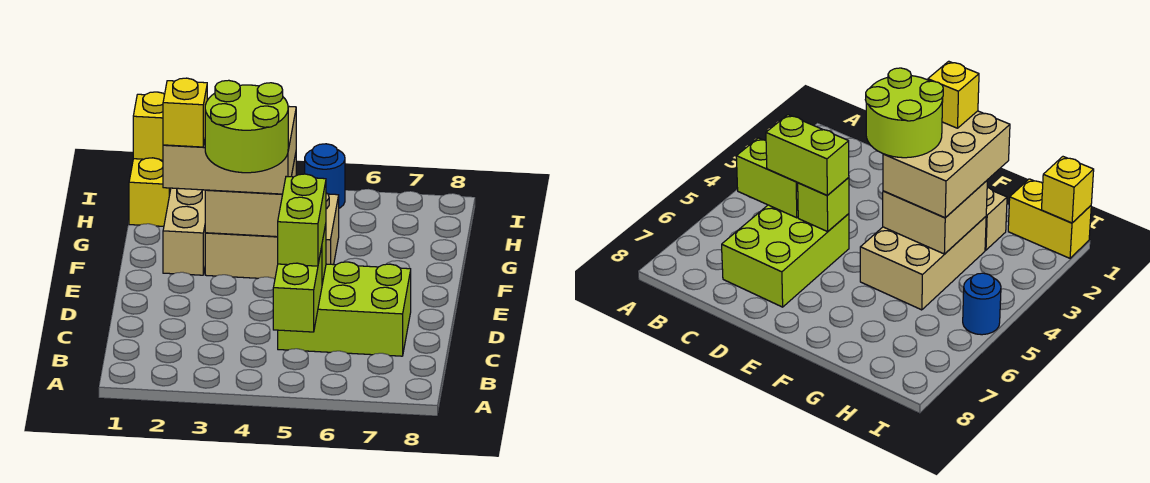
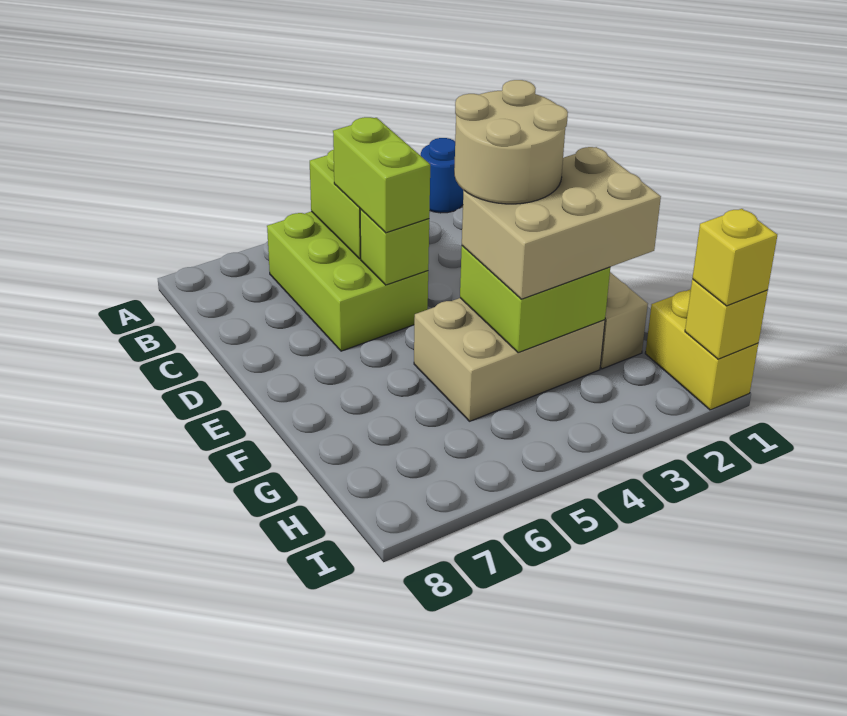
lime brick C5:D7 level 1 -> lime brick B5:D6 level 1
lime round brick E3:F4 level 4 -> tan round brick E3:F4 level 4
yellow brick F2 level 4 -> yellow brick I1 level 3
tan brick F3:G4 level 2 -> lime brick F3:G4 level 2
blue round brick I5 level 1 -> blue round brick A2 level 1

